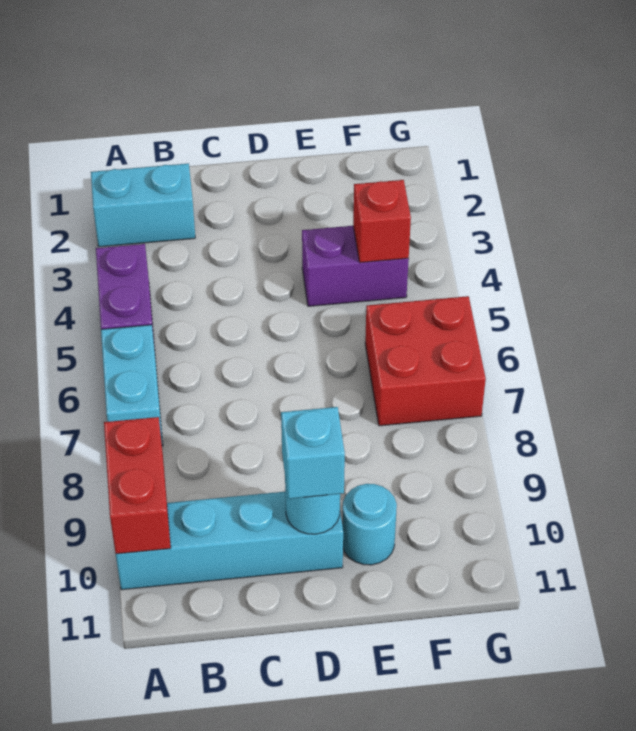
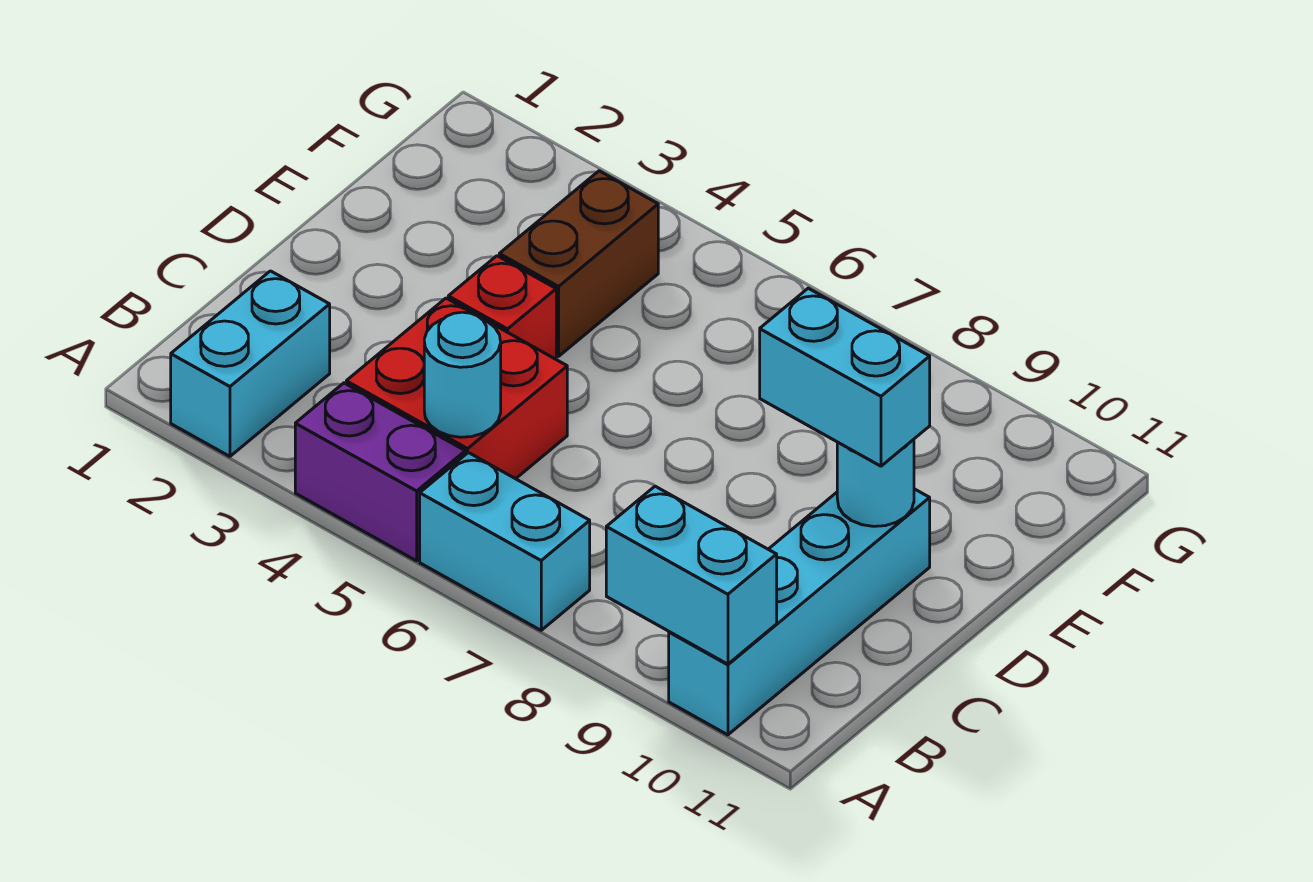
red brick A9:A10 level 2 -> cyan brick A9:A10 level 2
cyan brick D10 level 3 -> cyan brick D9:D10 level 3
purple brick E4:F4 level 1 -> brown brick E4:F4 level 1
cyan round brick E10 level 1 -> cyan round brick B5 level 2
red brick F4 level 2 -> red brick D4 level 1
red brick F6:G7 level 1 -> red brick B4:C5 level 1

